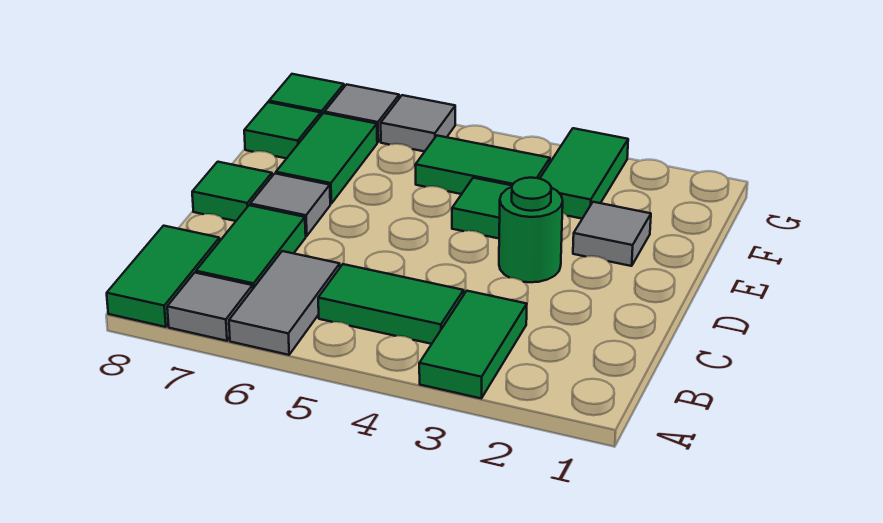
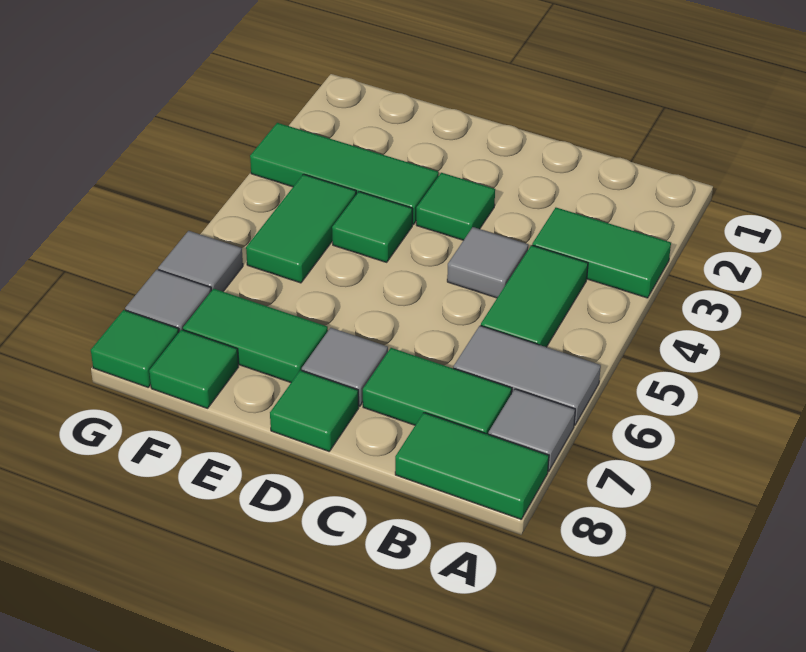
green round brick D3 level 1 -> green tile D3 level 1
grey tile E2 level 1 -> grey tile C4 level 1
green tile F3:G3 level 1 -> green tile E3:G3 level 1

